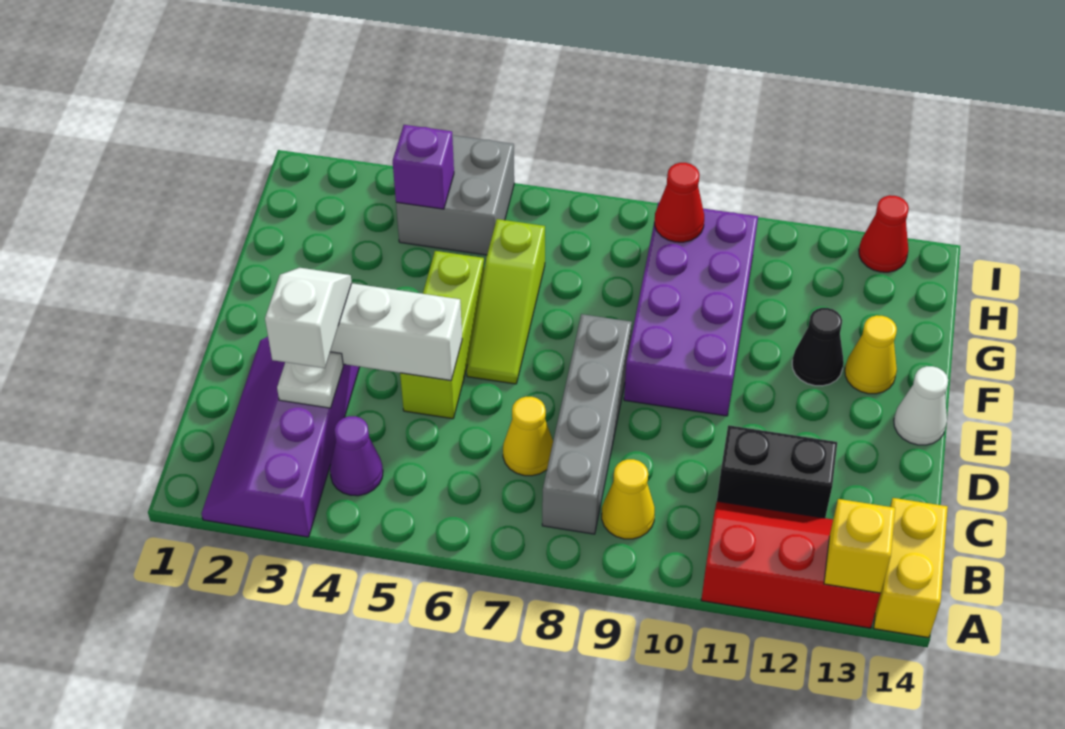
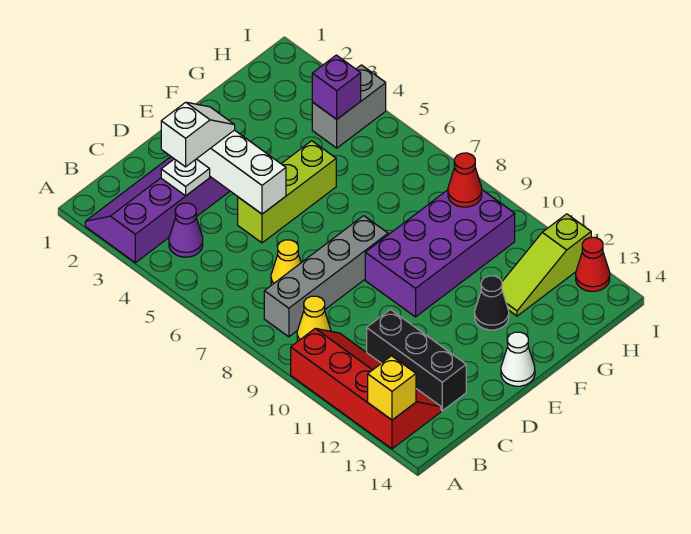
red slope A11:B13 level 1 top A -> red slope A10:B13 level 1 top A
yellow brick A14:B14 level 1 -> none
black brick C11:C12 level 1 -> black brick C11:C13 level 1
lime slope E6:G6 level 1 top G -> lime slope G12:I12 level 1 top I
yellow cone F13 level 1 -> none
grey brick H4:I5 level 1 -> grey brick H4:I4 level 1

